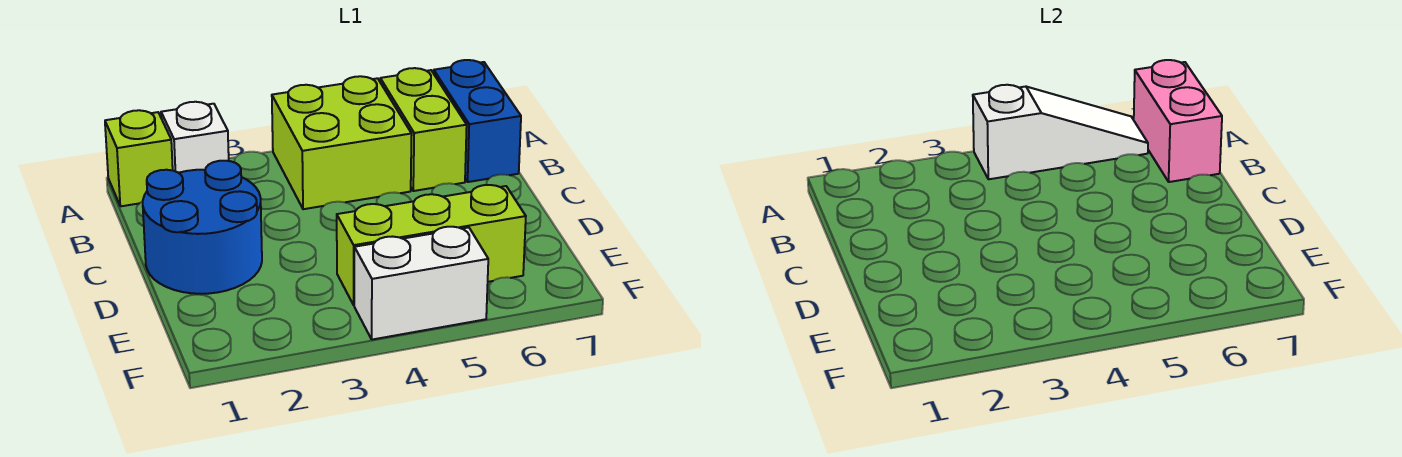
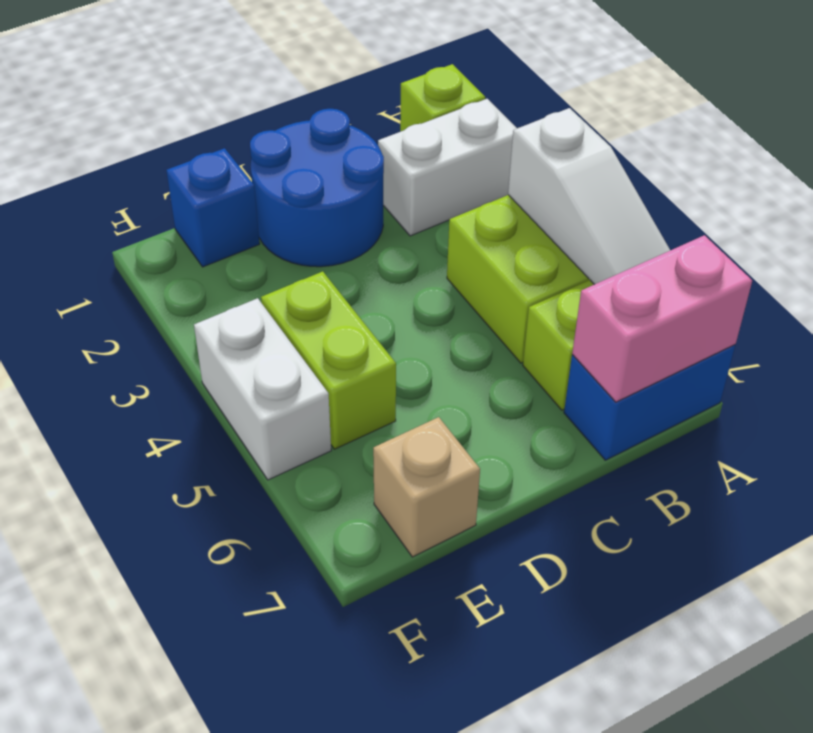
white brick A2 level 1 -> white brick A2:B2 level 1
none -> blue brick E1 level 1
lime brick E4:E6 level 1 -> lime brick E4:E5 level 1
none -> tan brick E7 level 1

